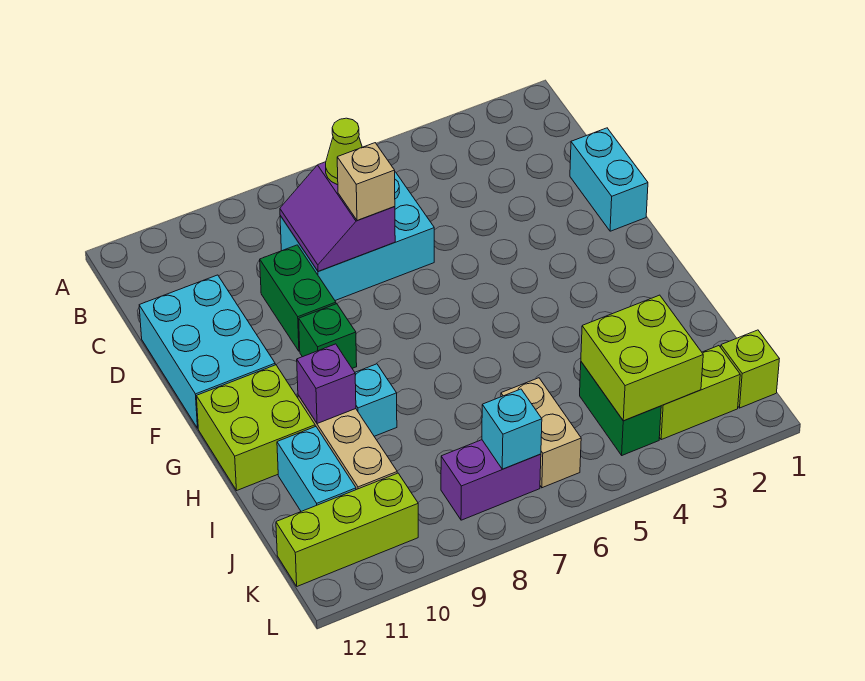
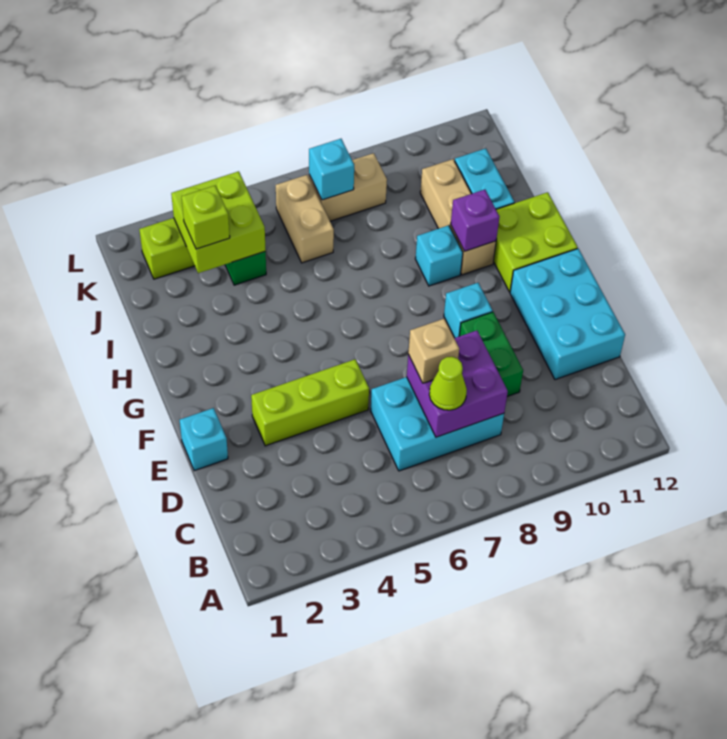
purple slope C7:D8 level 2 top 7 -> purple brick C7:D8 level 2
cyan brick D1:E1 level 1 -> cyan brick E1 level 1
green brick F9 level 1 -> cyan brick F9 level 1
lime brick K1 level 1 -> lime brick J3 level 3
purple brick K7:K8 level 1 -> tan brick K7:K8 level 1
lime brick K10:K12 level 1 -> lime brick E3:E5 level 1

